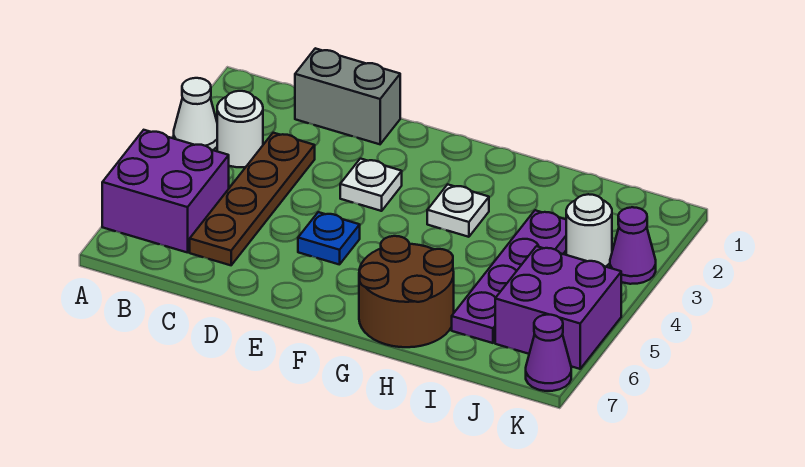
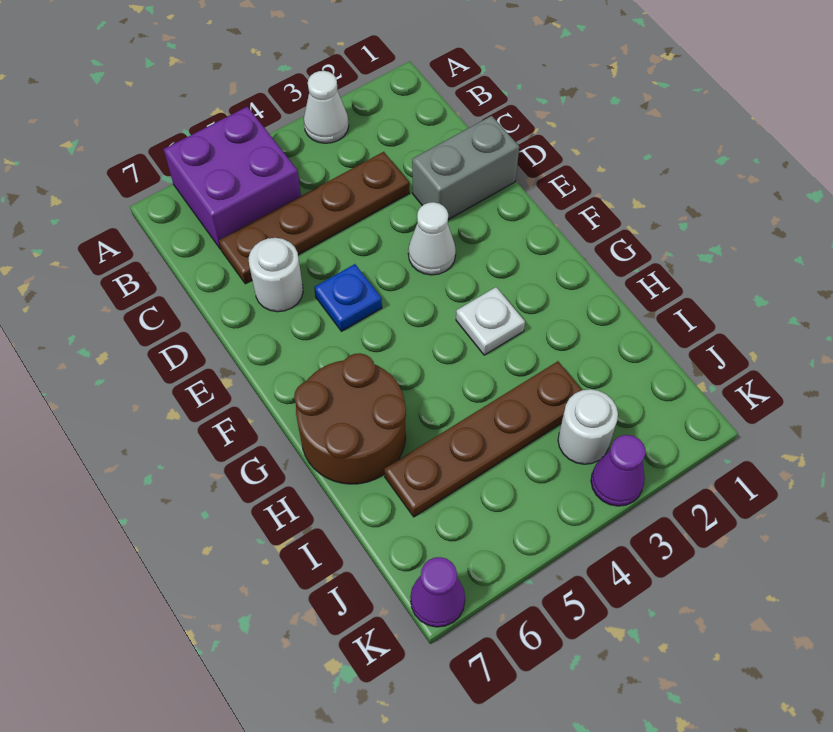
white round brick B3 level 1 -> white round brick D6 level 1
grey brick C1:D1 level 1 -> grey brick D1:D2 level 1
white plate E3 level 1 -> white cone E3 level 1
purple plate I3:I6 level 1 -> brown plate I3:I6 level 1
purple brick J5:K6 level 1 -> none

